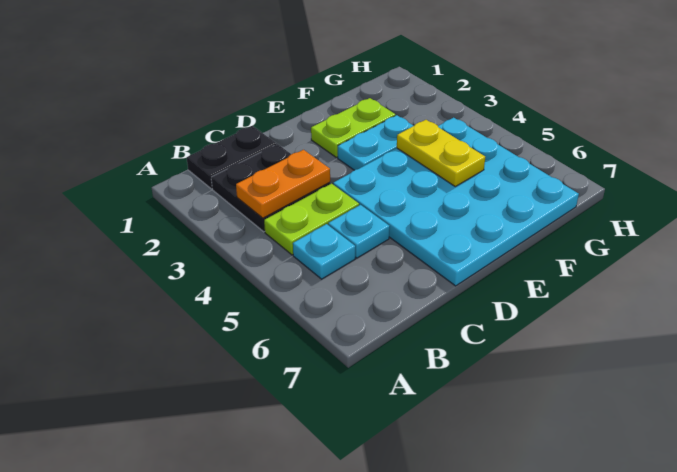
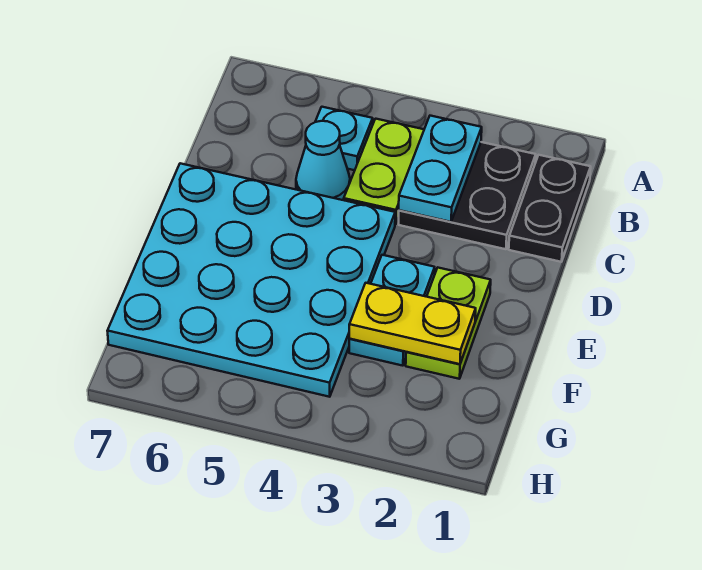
orange plate B3:C3 level 2 -> cyan plate B3:C3 level 2
cyan plate C5 level 1 -> cyan cone C5 level 1
yellow plate F4:F5 level 2 -> yellow plate F2:F3 level 2

